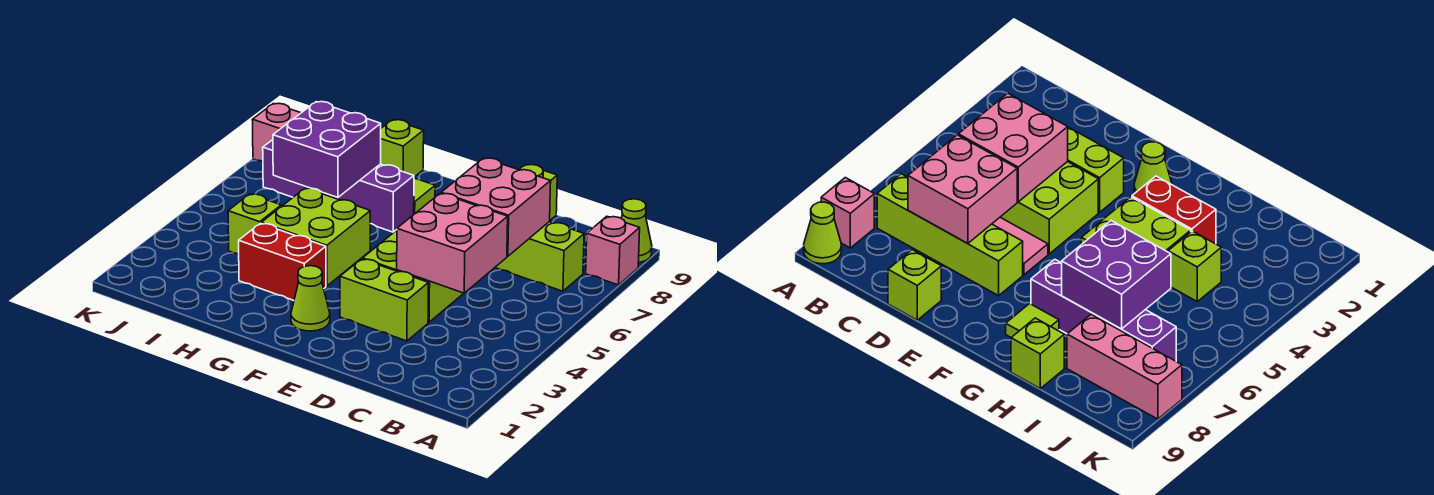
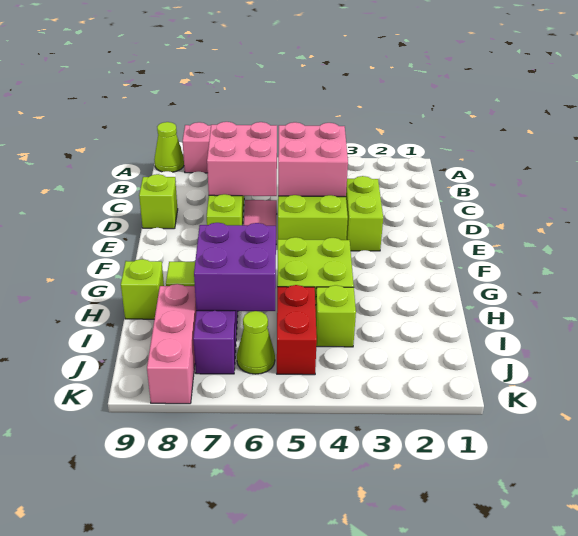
lime cone F2 level 1 -> lime cone J6 level 1
red brick G3:H3 level 1 -> red brick I5:J5 level 1

